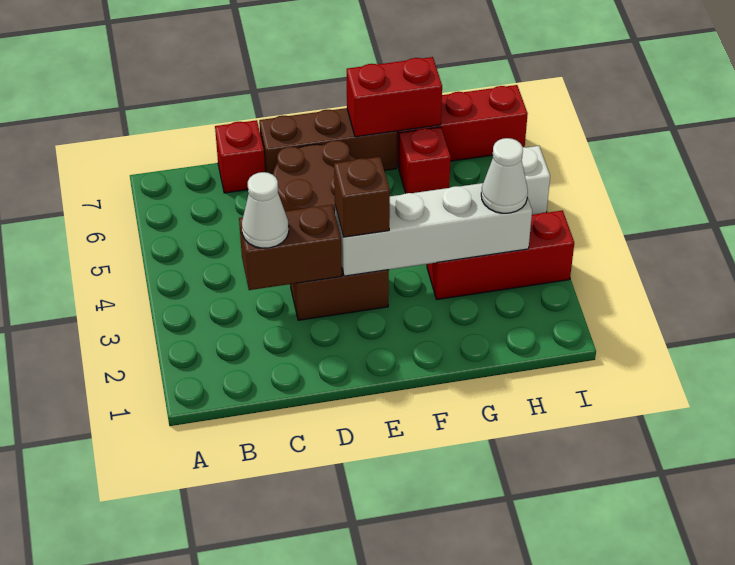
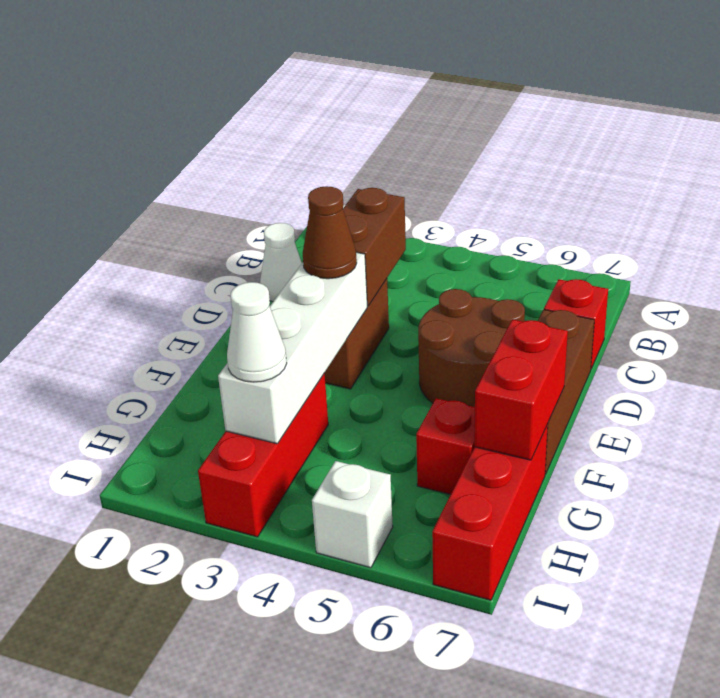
white cone C3 level 3 -> white cone C1 level 1
brown brick E3 level 3 -> brown cone E3 level 3

